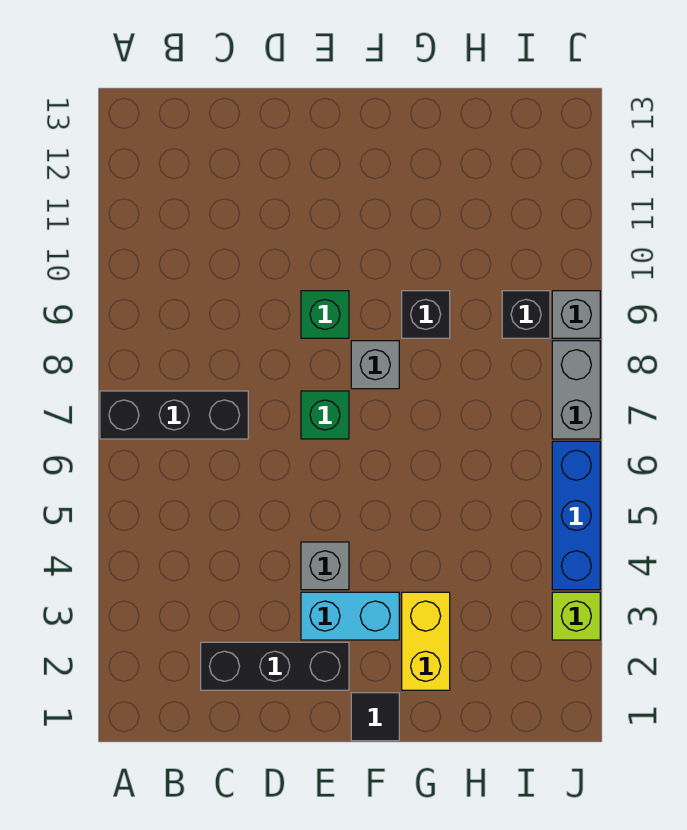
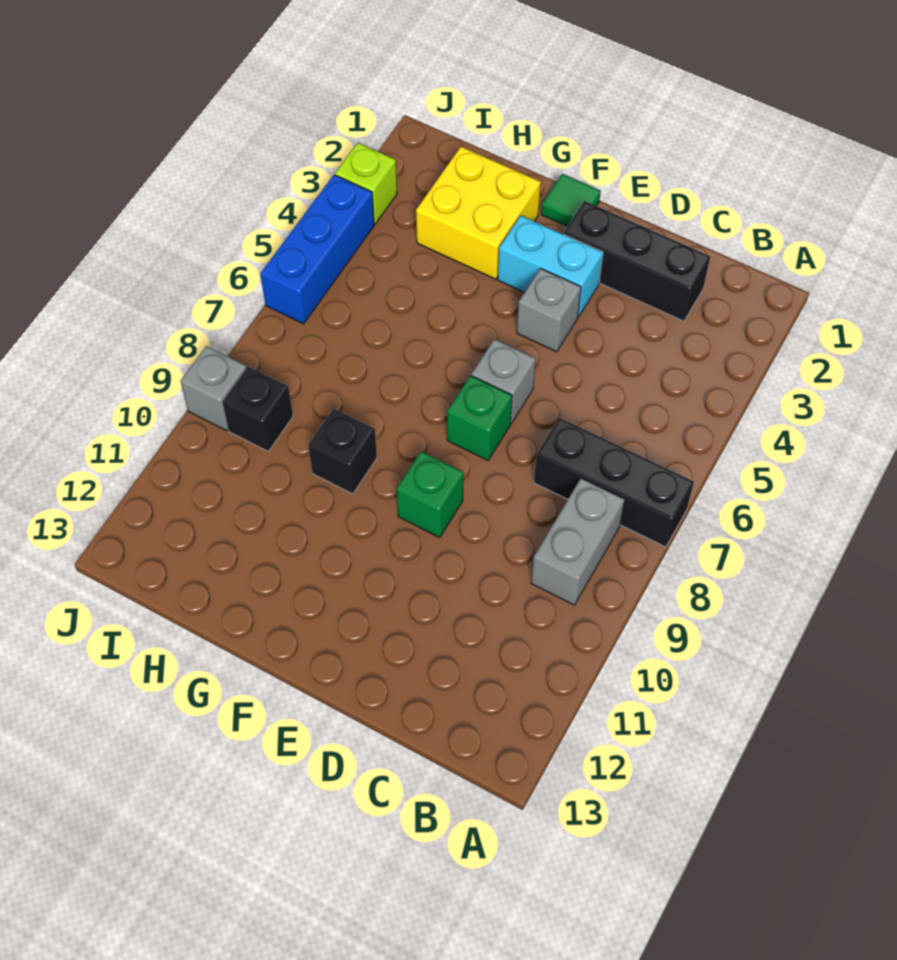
black tile F1 level 1 -> green tile F1 level 1
grey brick F8 level 1 -> grey brick E6 level 1
yellow brick G2:G3 level 1 -> yellow brick G2:H3 level 1
grey brick J7:J8 level 1 -> grey brick B8:B9 level 1

